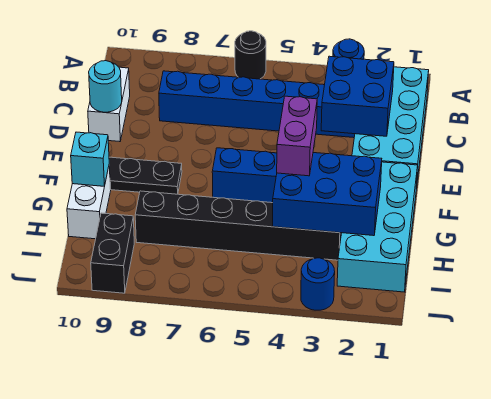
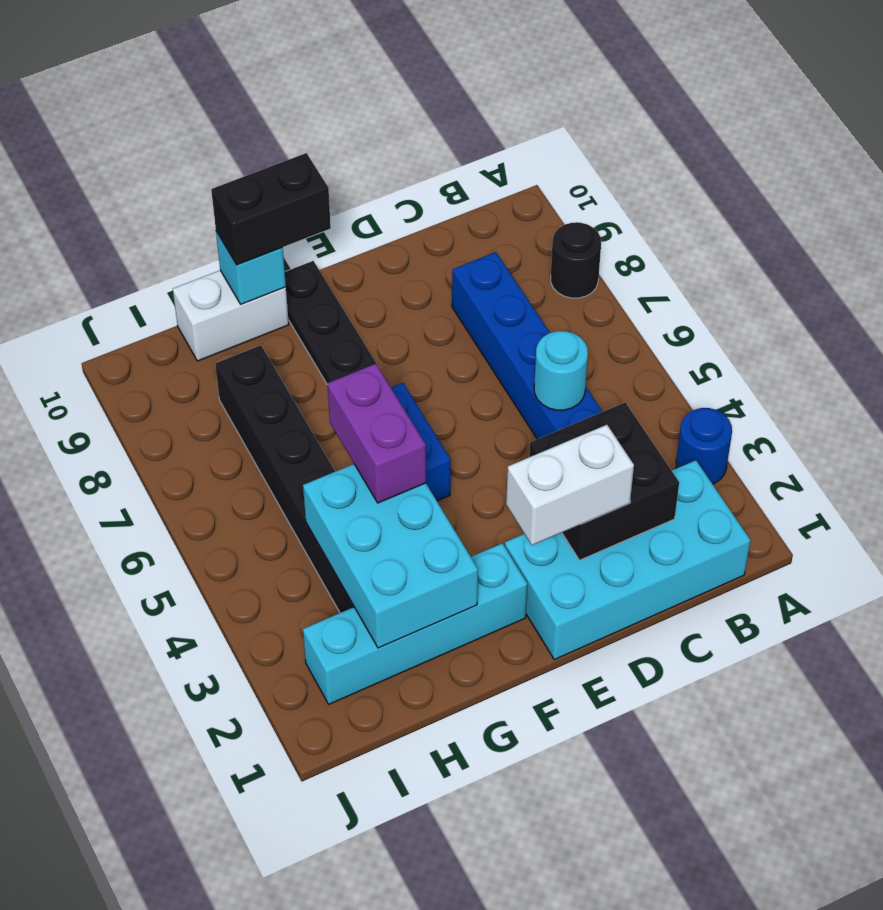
black round brick A6 level 1 -> black round brick A8 level 1
blue brick C2:D3 level 2 -> black brick C2:D3 level 2
white brick C10:D10 level 1 -> white brick D2:E2 level 3
cyan round brick D10 level 2 -> cyan round brick C5 level 2
cyan brick F1:I2 level 1 -> cyan brick F2:I2 level 1
purple brick F4:G4 level 3 -> purple brick G4:G5 level 3
blue brick G2:H4 level 2 -> cyan brick G2:H4 level 2
black brick I9:J9 level 1 -> black brick F10:G10 level 3
blue round brick J3 level 1 -> none

